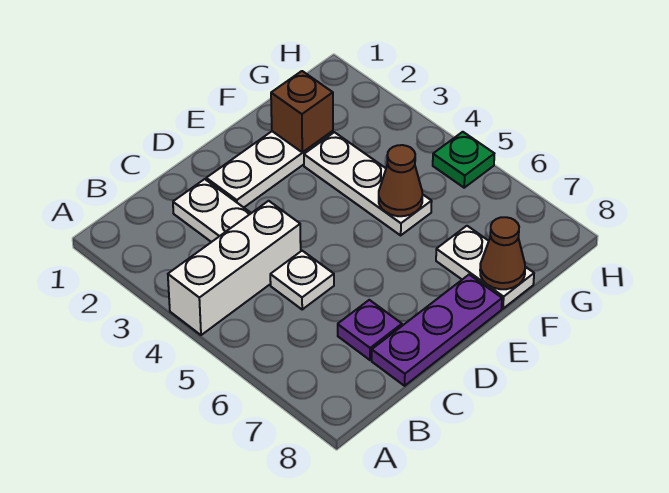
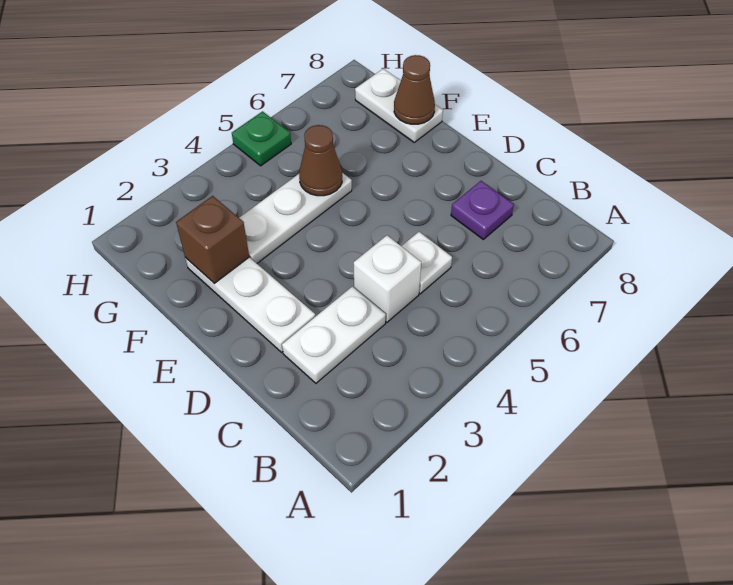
white brick A4:C4 level 1 -> white brick C4 level 1
purple plate C8:E8 level 1 -> none
white plate F7:F8 level 1 -> white plate F8:G8 level 1

